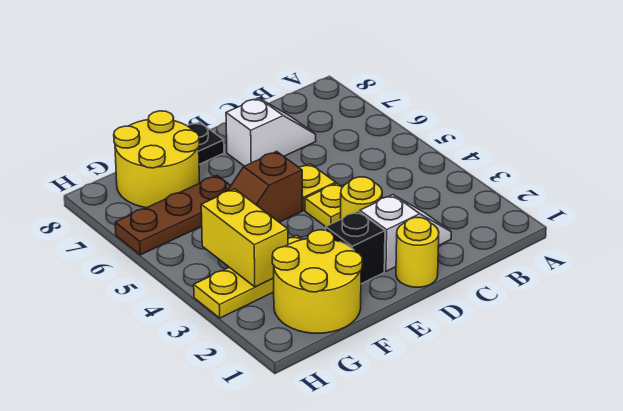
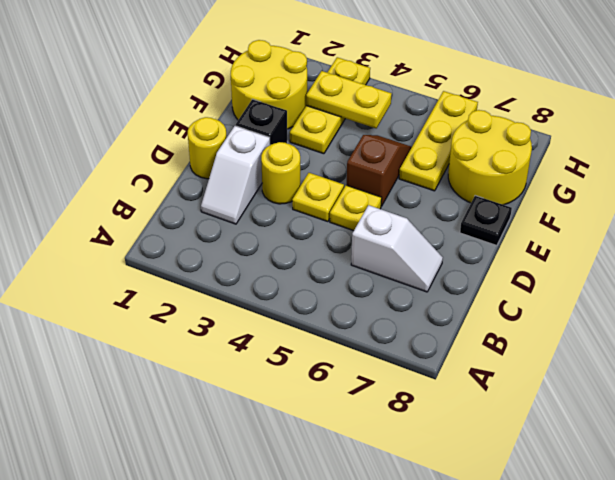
white slope C7:D7 level 1 top D -> white slope C6:C7 level 1 top 6
brown plate F6:H6 level 1 -> yellow plate F6:H6 level 1
yellow brick G3:G4 level 2 -> yellow plate G3:G4 level 2

